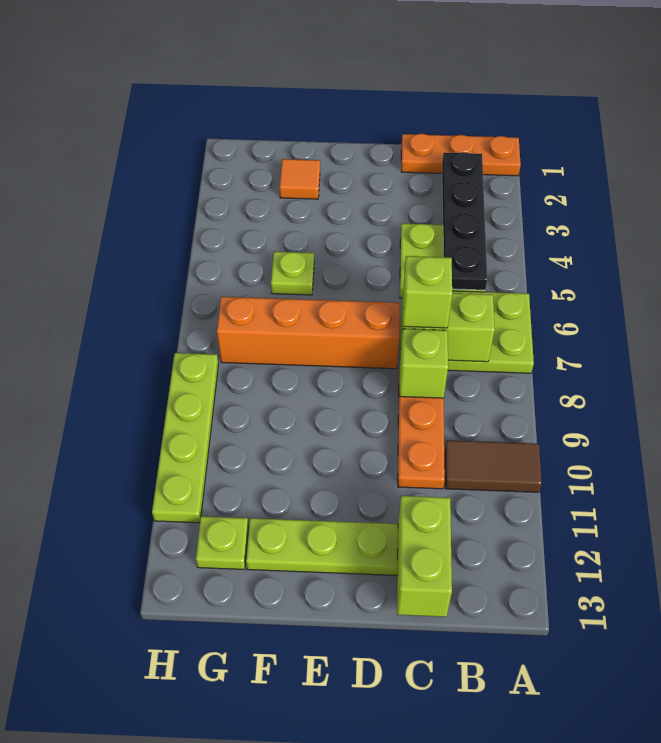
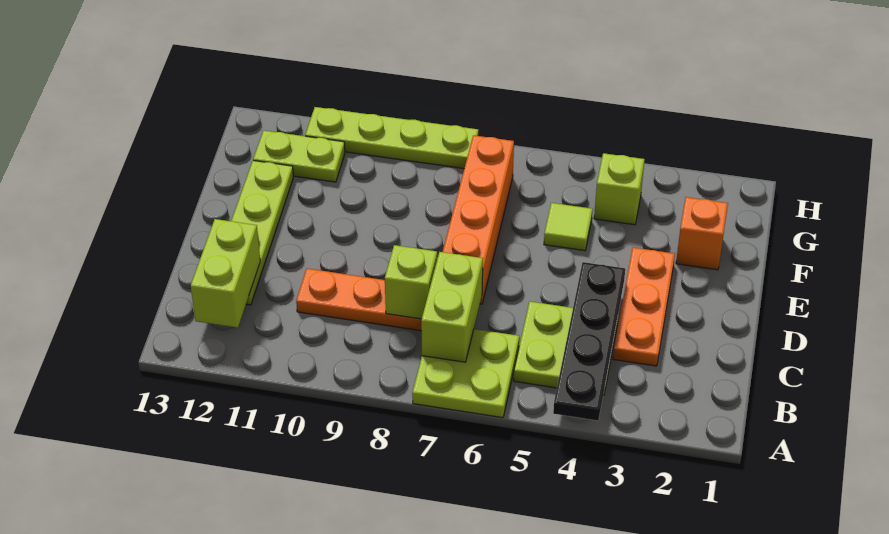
orange plate A1:C1 level 1 -> orange plate C3:E3 level 1
brown tile A10:B10 level 1 -> none
black plate B2:B5 level 2 -> black plate A4:D4 level 2
lime brick C7 level 3 -> lime brick G4 level 1
lime brick C12:C13 level 2 -> lime brick B12:C12 level 2
orange tile F2 level 1 -> orange brick F2 level 1
lime plate F5 level 1 -> lime tile F5 level 1
lime plate G12 level 1 -> lime plate G11:G12 level 1

